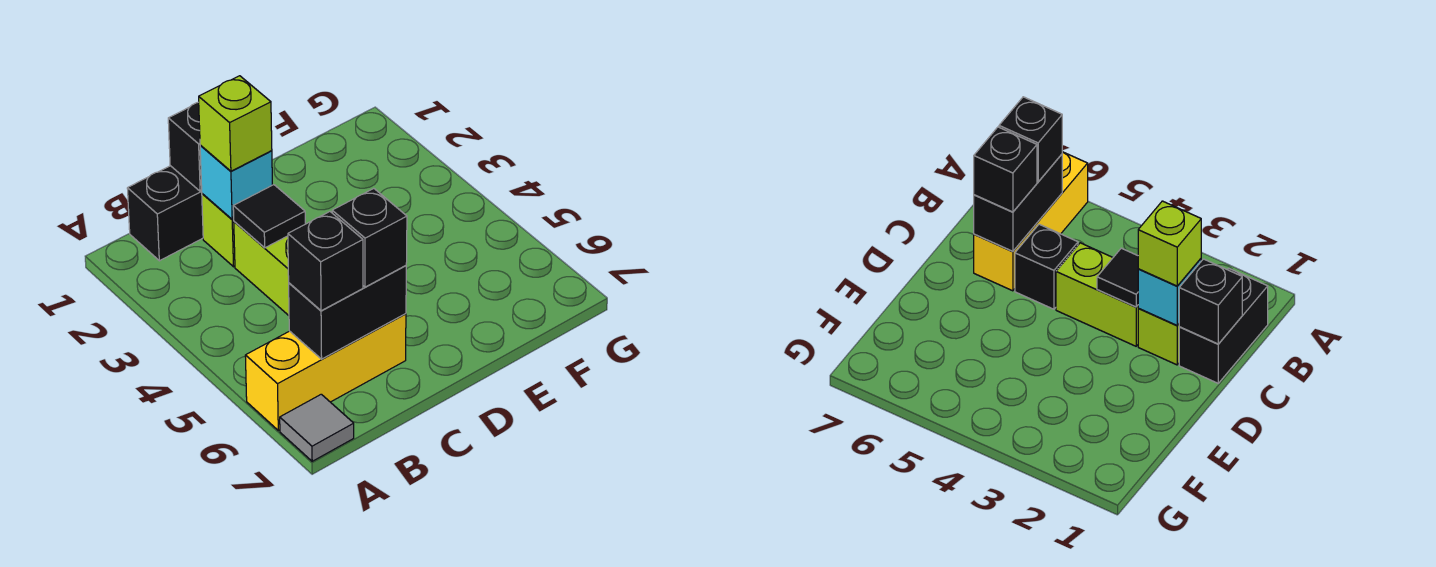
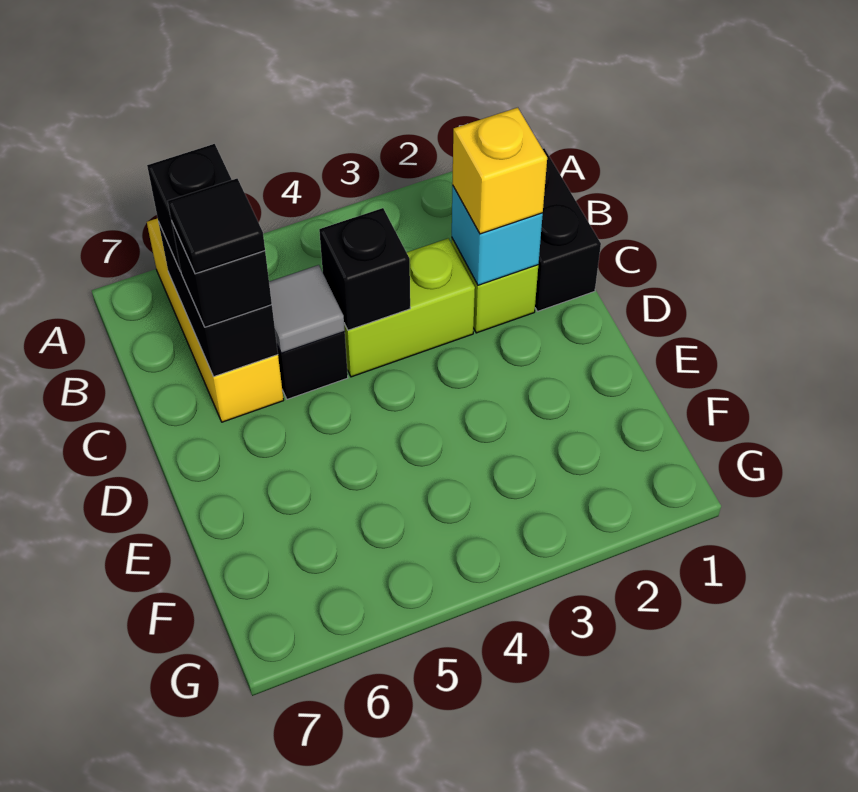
grey tile A7 level 1 -> grey tile C5 level 2
black brick C1 level 2 -> black brick C4 level 2
lime brick C2 level 3 -> yellow brick C2 level 3
black tile C3 level 2 -> black tile C6 level 4

